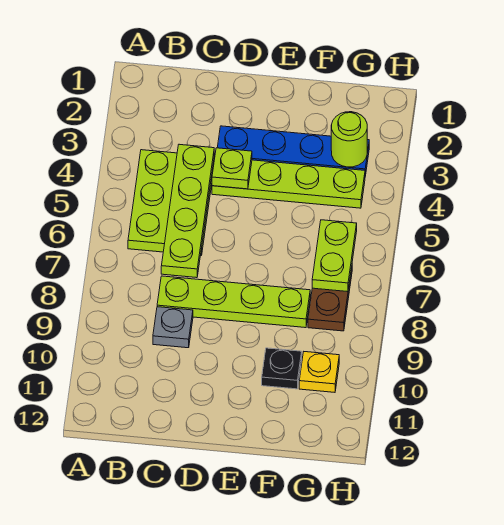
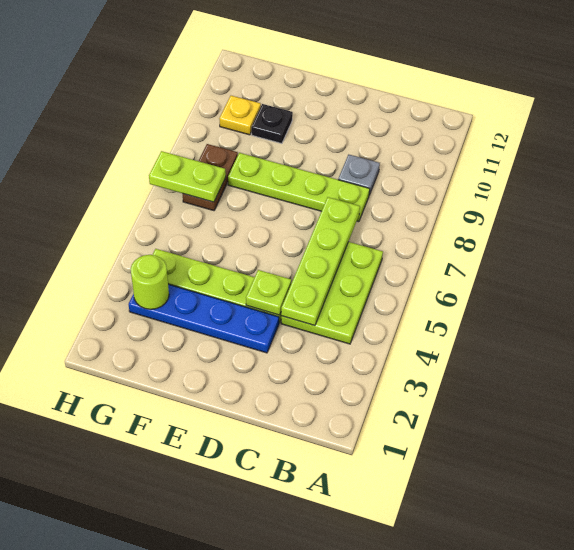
lime plate G6:G7 level 2 -> lime plate G7:H7 level 2

